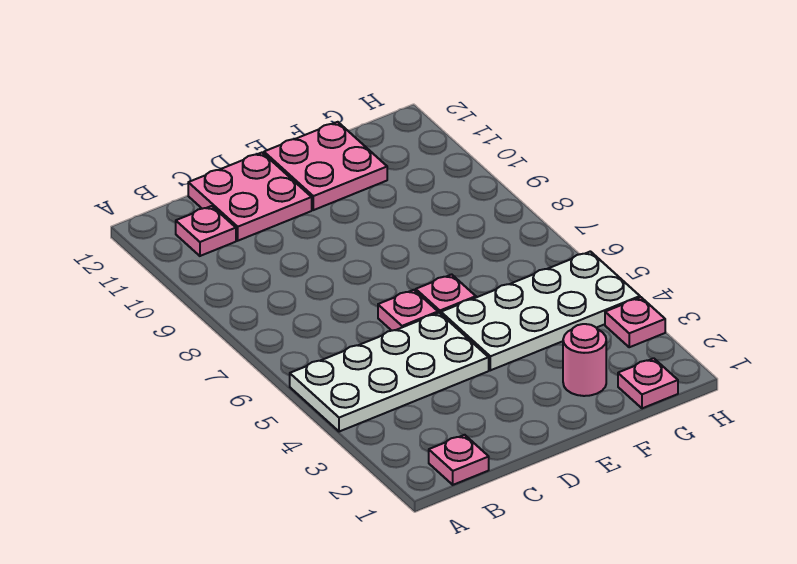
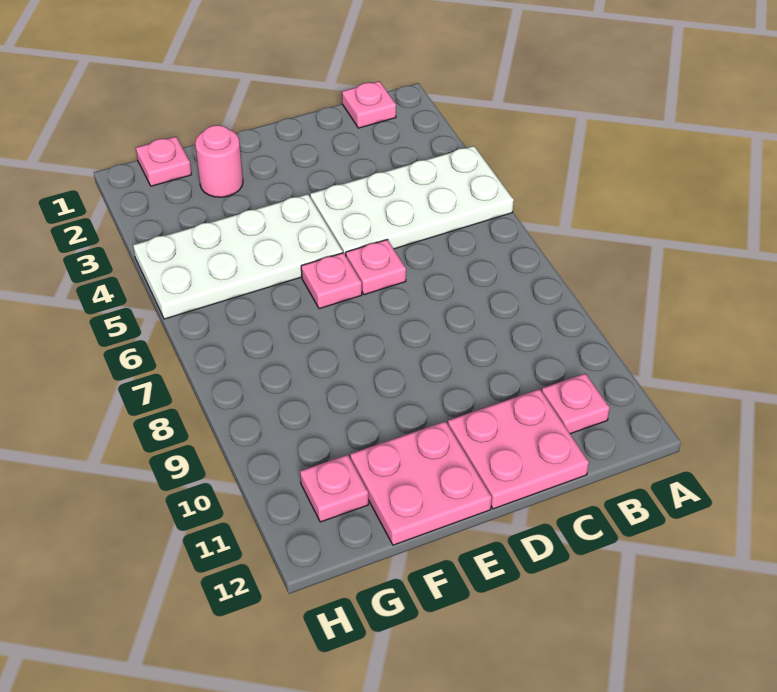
pink plate H3 level 1 -> pink plate G11 level 1

